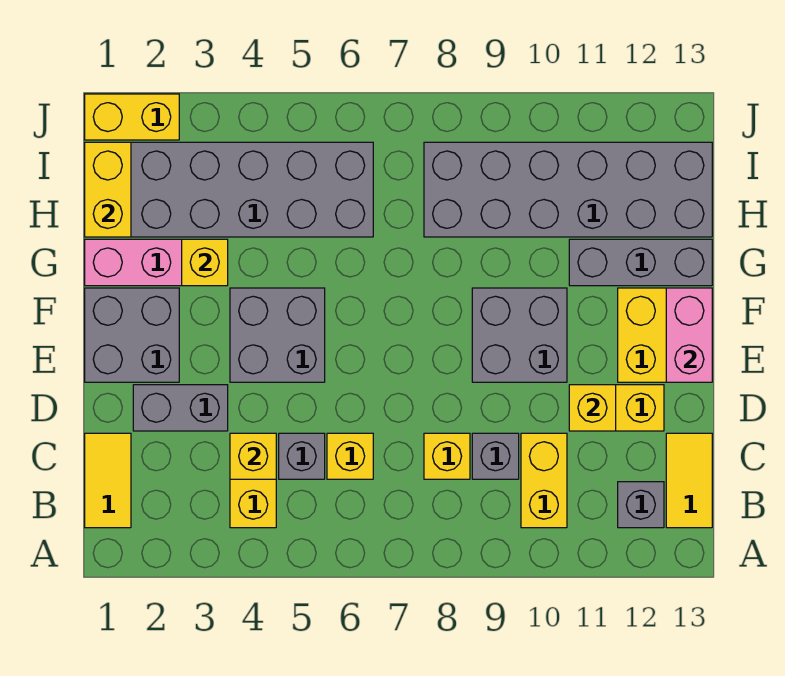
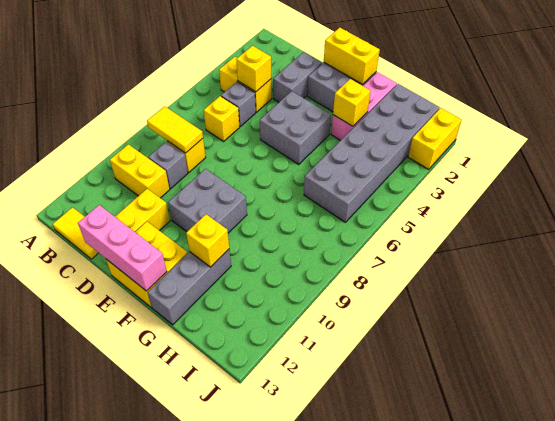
yellow tile B1:C1 level 1 -> yellow tile B8:C8 level 2
grey brick B12 level 1 -> none
yellow brick D11 level 2 -> yellow brick G11 level 2
pink brick E13:F13 level 2 -> pink brick D13:F13 level 2
yellow brick H1:I1 level 2 -> yellow brick E1:F1 level 2
grey brick H8:I13 level 1 -> none

